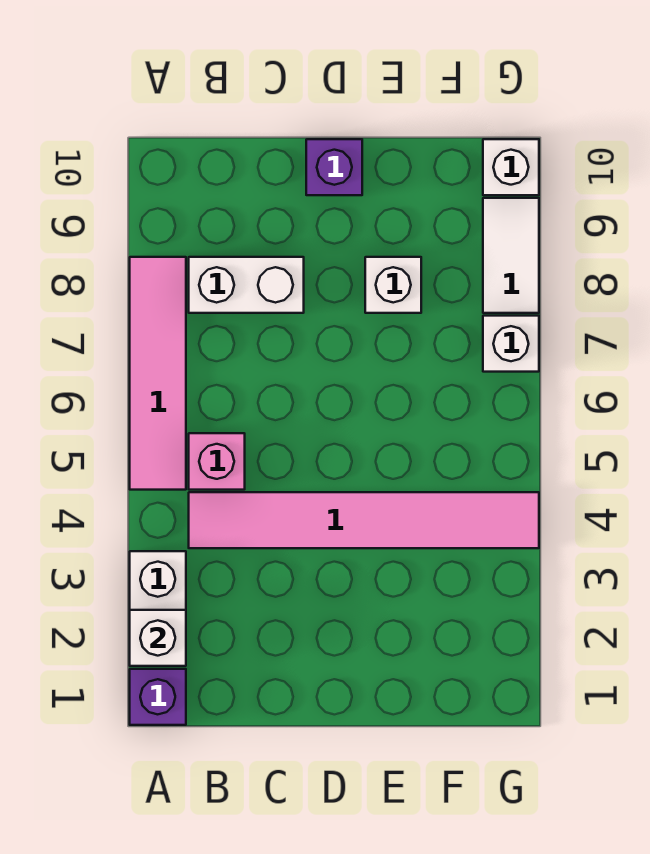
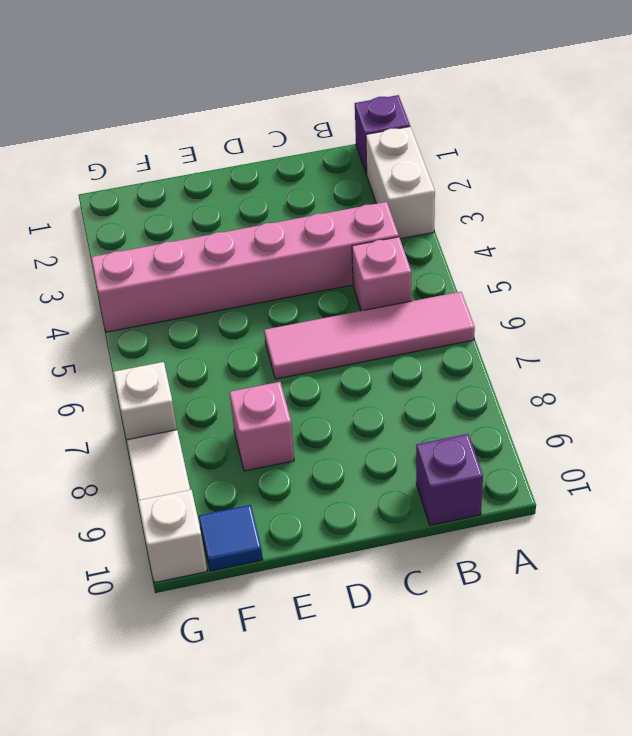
white brick A2 level 2 -> none
pink tile A5:A8 level 1 -> pink tile A6:D6 level 1
pink tile B4:G4 level 1 -> pink brick B4:G4 level 1
white brick B8:C8 level 1 -> none
purple brick D10 level 1 -> purple brick B10 level 1
white brick E8 level 1 -> pink brick E8 level 1
none -> blue tile F10 level 1

